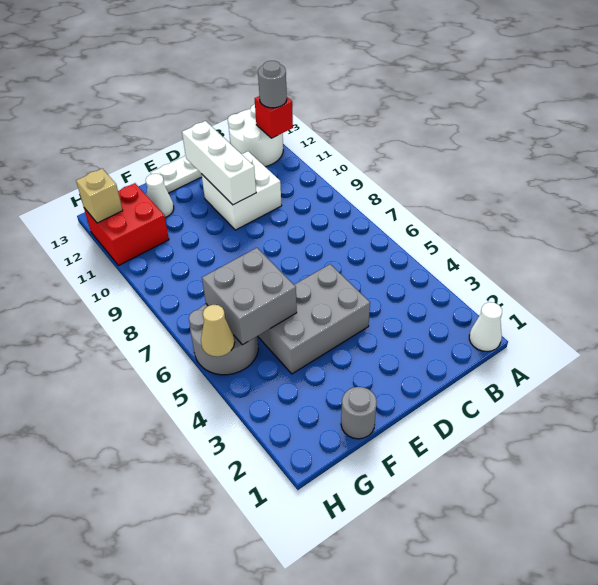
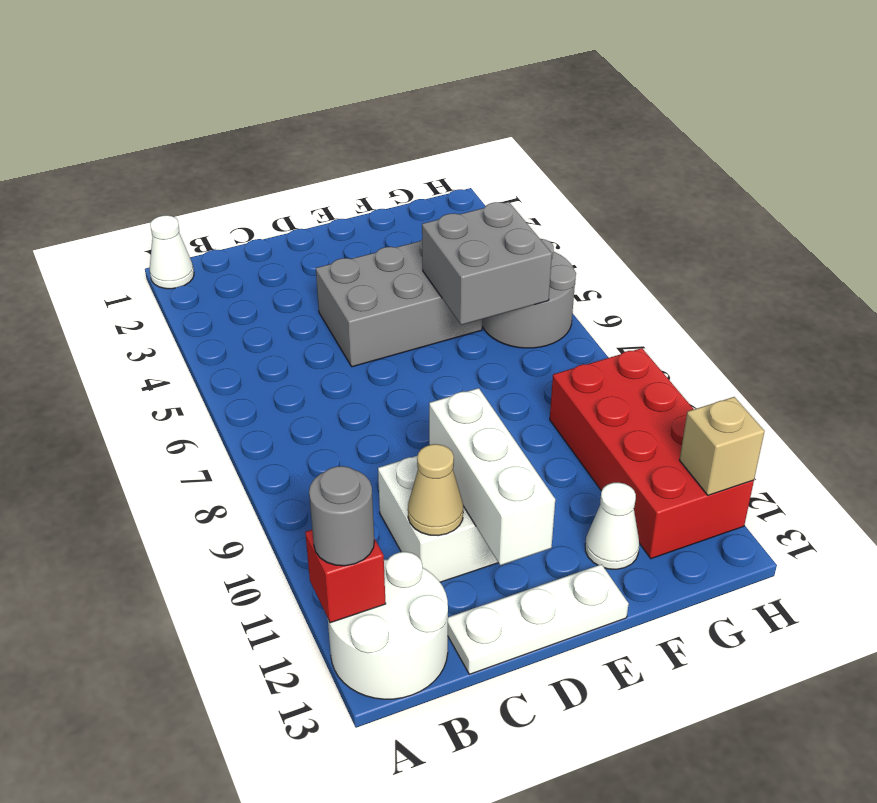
grey round brick F1 level 1 -> none
red brick G11:H12 level 1 -> red brick G9:H12 level 1
tan cone H5 level 2 -> tan cone C11 level 2

